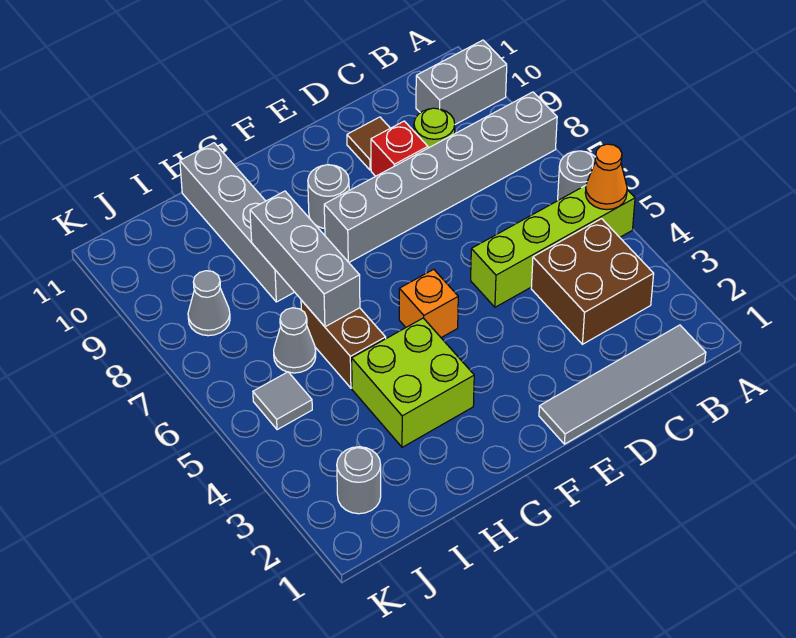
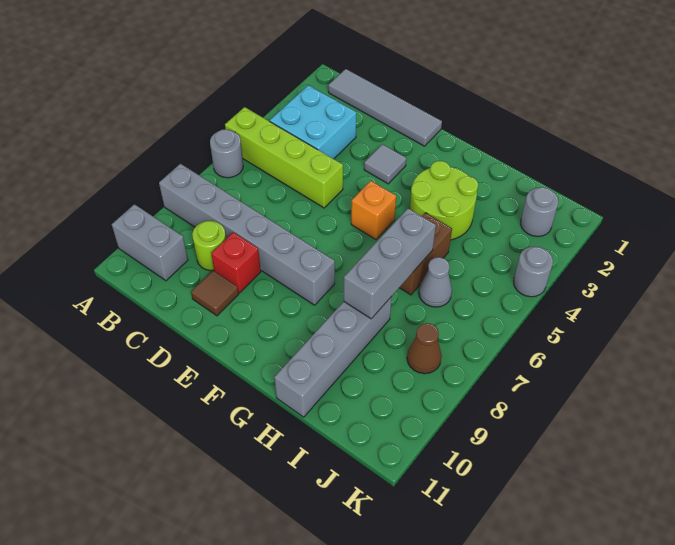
orange cone A5 level 2 -> none
brown brick B3:C4 level 1 -> cyan brick B3:C4 level 1
grey round brick F9 level 1 -> grey round brick K4 level 1
lime brick G3:H4 level 1 -> lime round brick G3:H4 level 1
grey tile J5 level 1 -> grey tile E3 level 1
grey cone J8 level 1 -> brown cone J8 level 1

